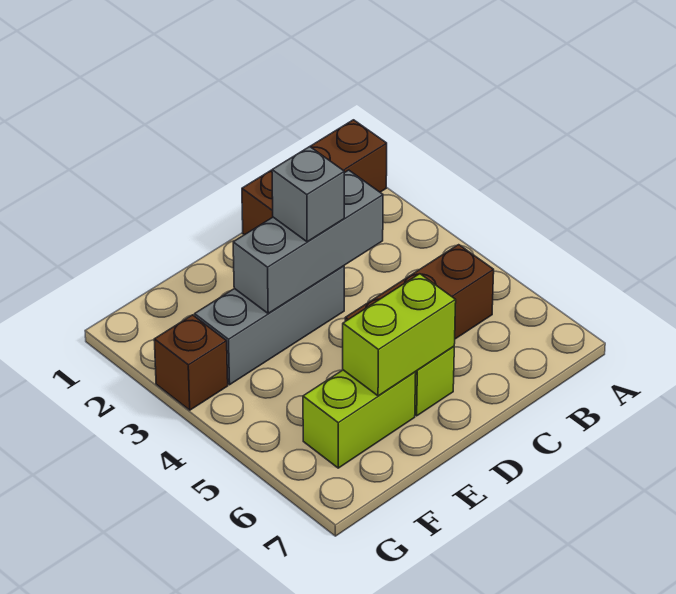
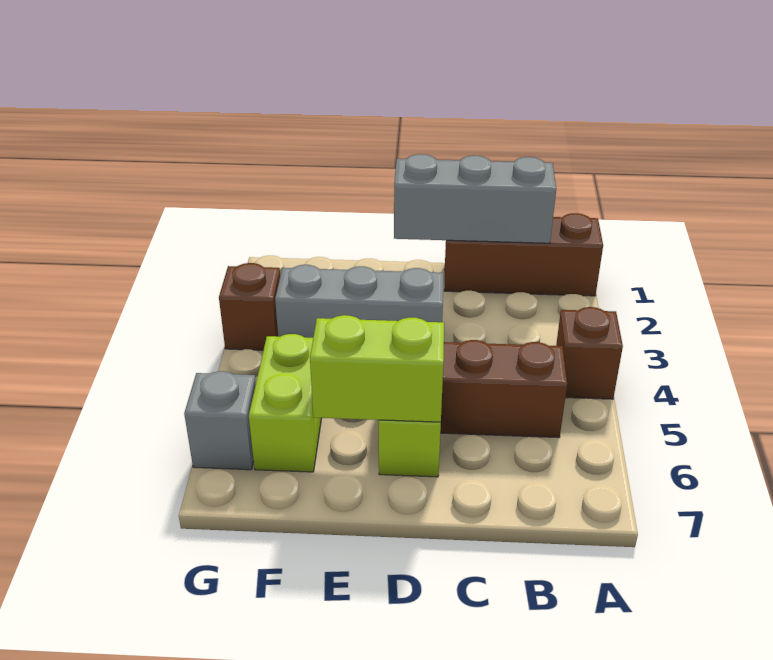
none -> brown brick A4 level 1
grey brick C3:E3 level 2 -> grey brick B1:D1 level 2
grey brick D3 level 3 -> grey brick G6 level 1
lime brick E6:F6 level 1 -> lime brick F5:F6 level 1

